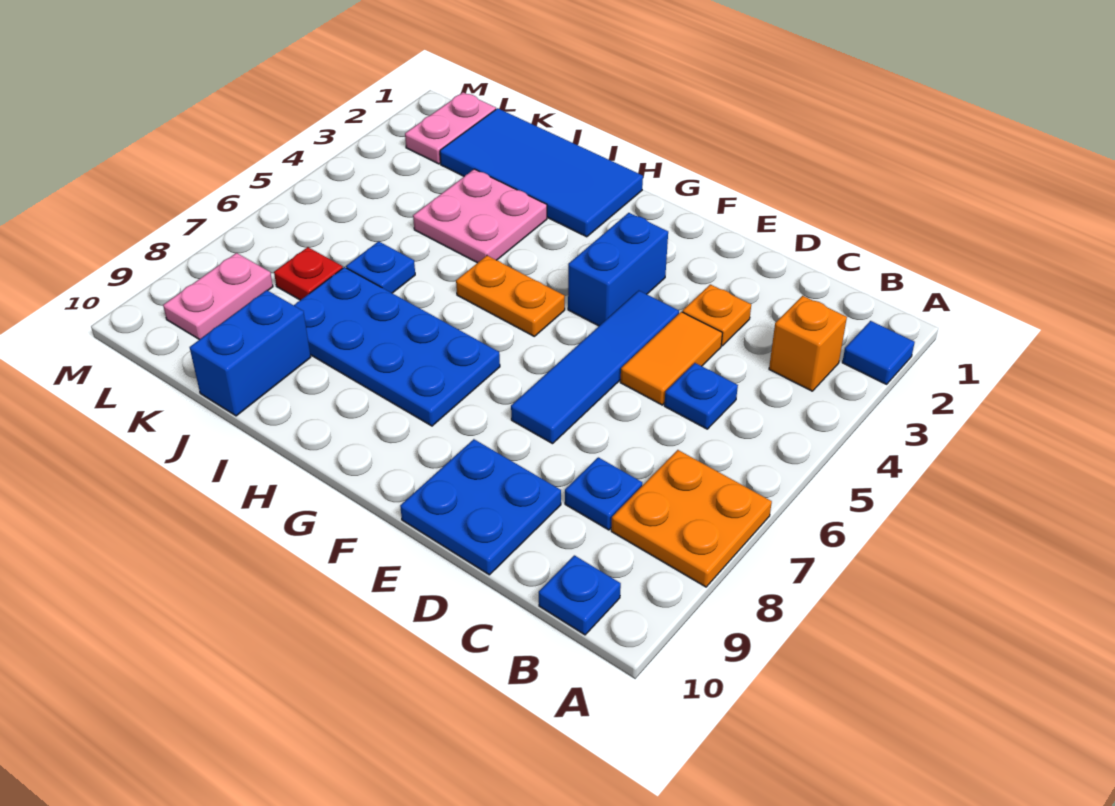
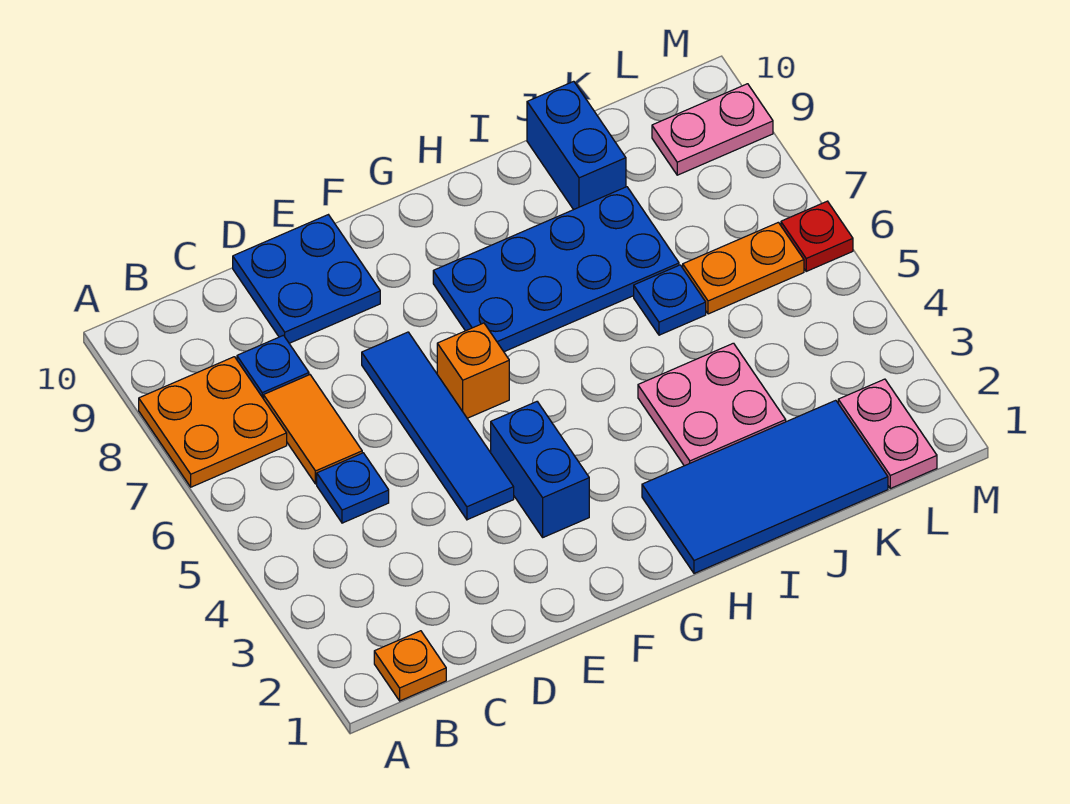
blue tile A2 level 1 -> none
orange brick B3 level 1 -> orange brick F6 level 1
blue plate B10 level 1 -> none
orange plate D3 level 1 -> orange plate B1 level 1
orange tile D4:D5 level 1 -> orange tile C6:C7 level 1
orange plate G5:H5 level 1 -> orange plate K6:L6 level 1
red plate K7 level 1 -> red plate M6 level 1
pink plate L8:L9 level 1 -> pink plate L9:M9 level 1

